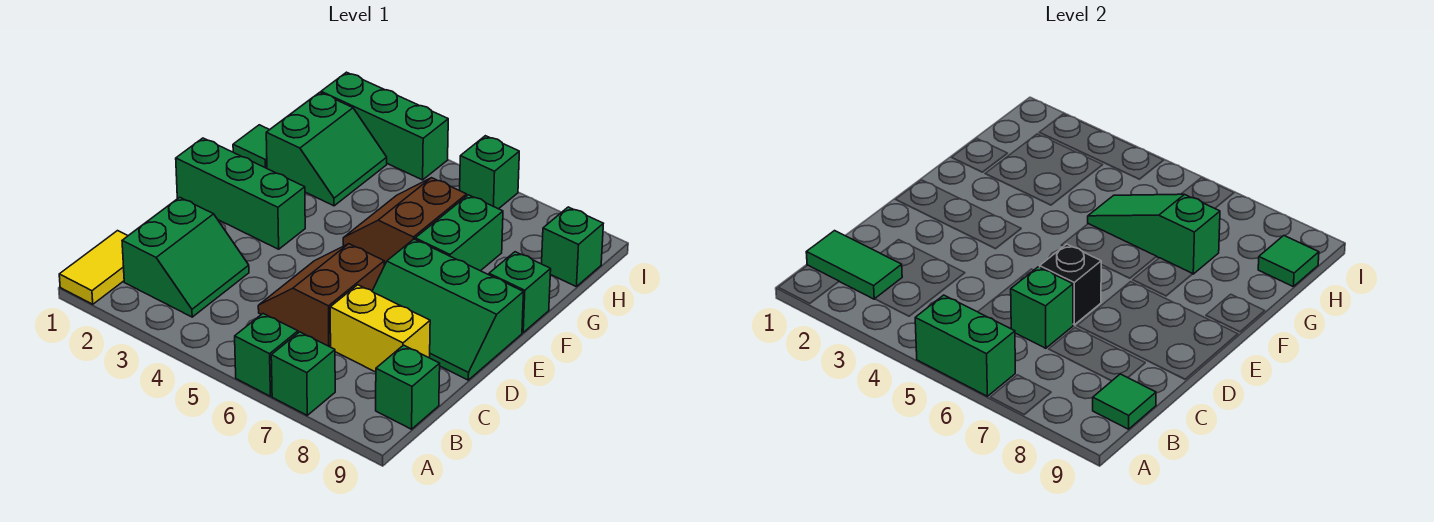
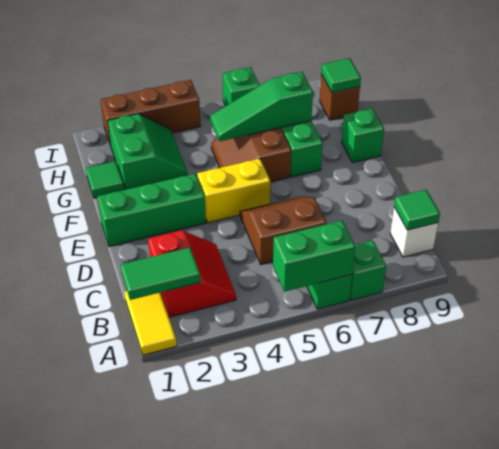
green slope B2:C3 level 1 top 2 -> red slope B2:C3 level 1 top 2
green brick B9 level 1 -> white brick B9 level 1
brown slope C5:D6 level 1 top 6 -> brown slope C5:D6 level 1 top C
green brick C6 level 2 -> none
yellow brick C7:C8 level 1 -> yellow brick E4:E5 level 1
black brick D6 level 2 -> none
green slope D7:E9 level 1 top E -> none
green brick H9 level 1 -> brown brick H9 level 1
green brick I2:I4 level 1 -> brown brick I2:I4 level 1

